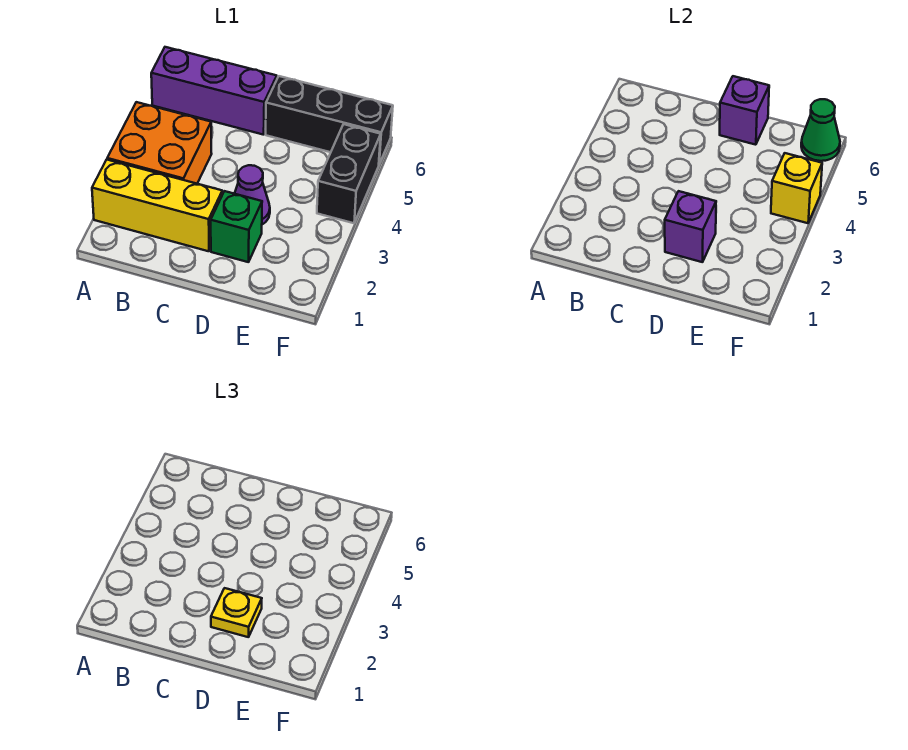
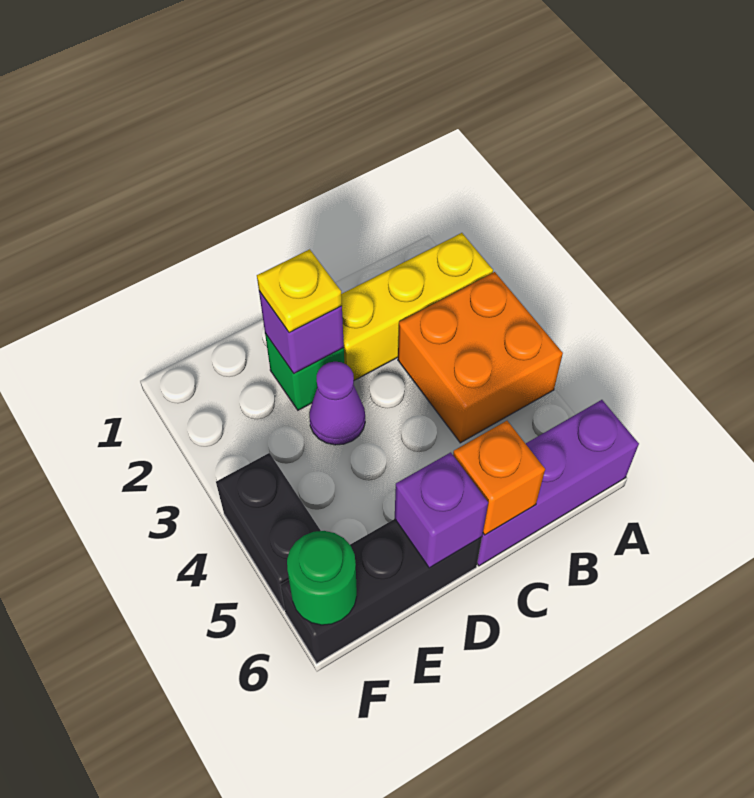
none -> orange brick C6 level 2
yellow brick F4 level 2 -> none
green cone F6 level 2 -> green round brick F6 level 2

